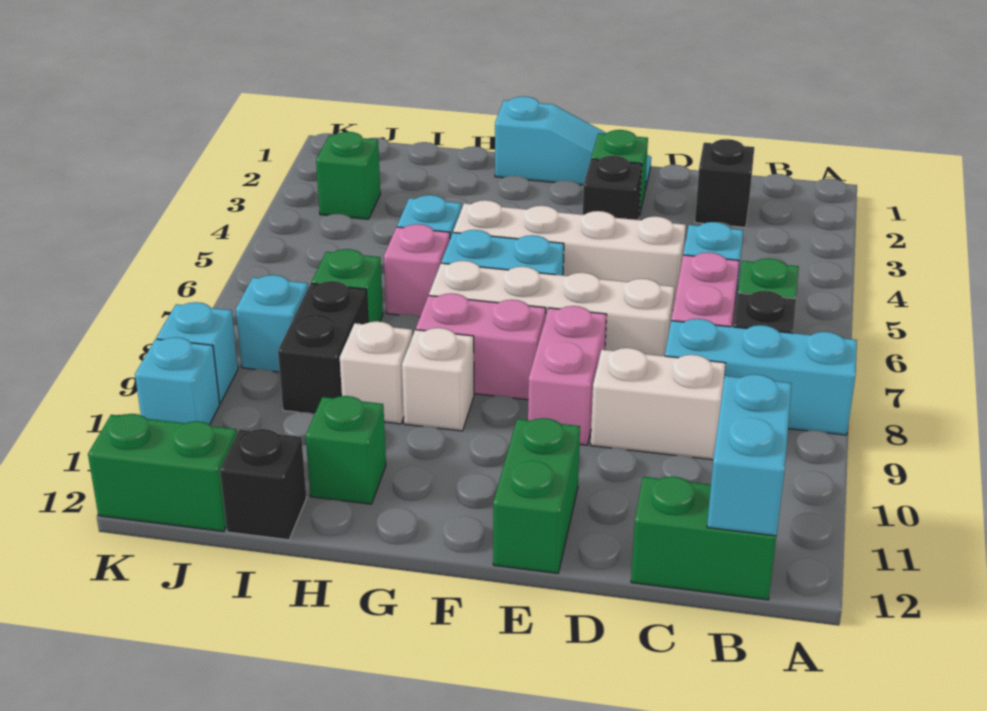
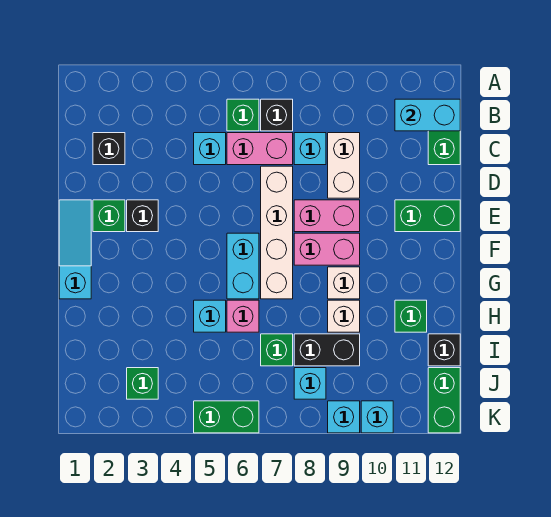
cyan brick A8:C8 level 1 -> cyan brick C8 level 1
white brick D5:G5 level 1 -> none
pink brick F8:G8 level 1 -> pink brick F8:F9 level 1
none -> green brick K5:K6 level 1

